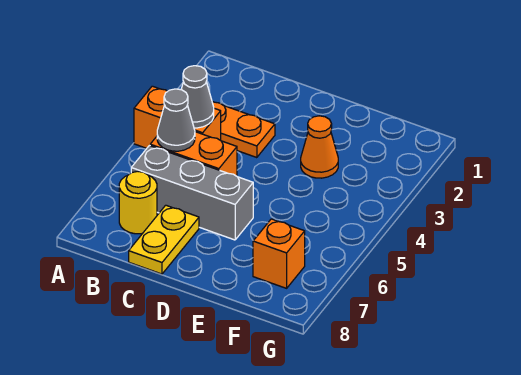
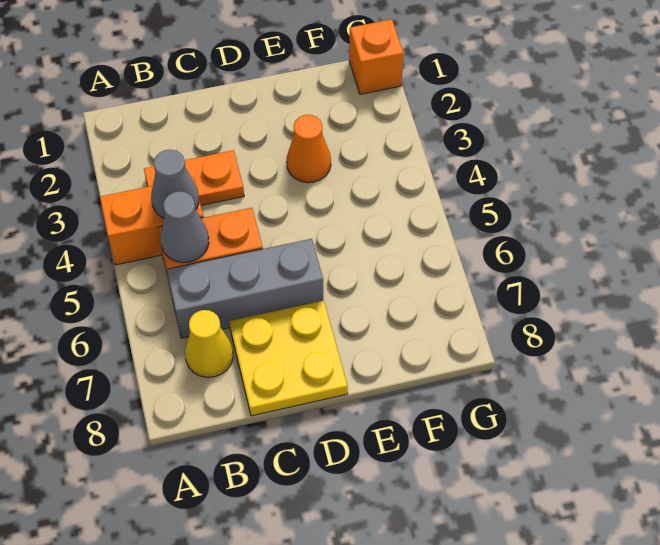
yellow round brick B7 level 1 -> yellow cone B7 level 1
yellow plate C7:C8 level 1 -> yellow plate C7:D8 level 1
orange brick F7 level 1 -> orange brick G1 level 1

